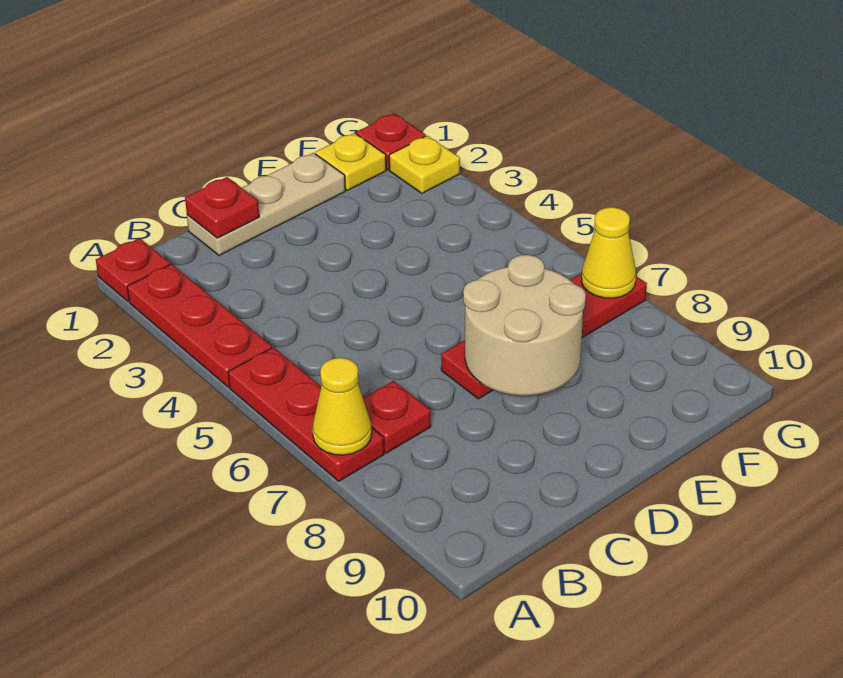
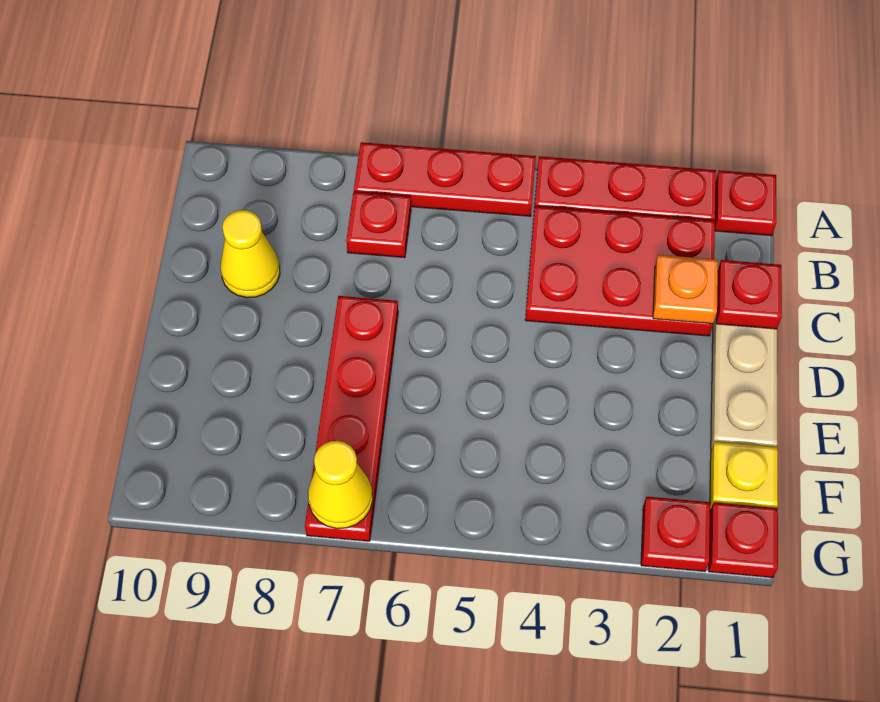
yellow cone A7 level 2 -> yellow cone C9 level 1
none -> red plate B2:C4 level 1
none -> orange plate C2 level 2
tan round brick D7:E8 level 2 -> none
yellow plate G2 level 1 -> red plate G2 level 1

